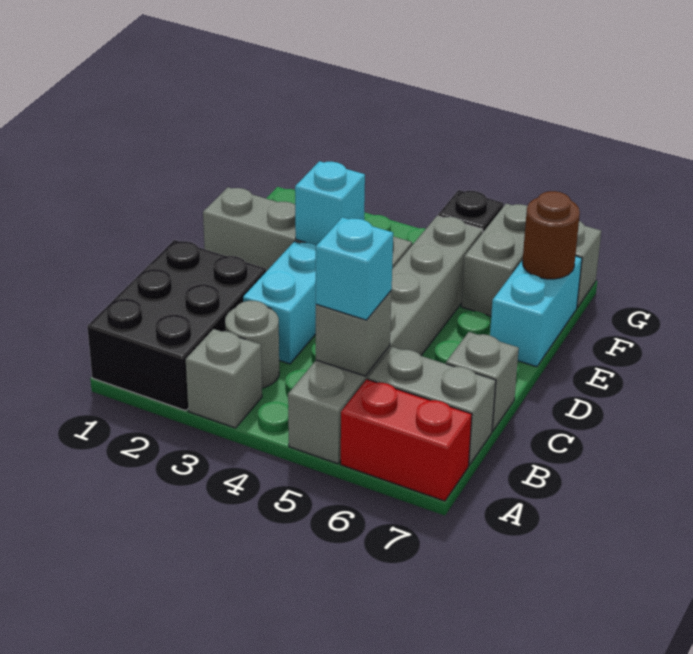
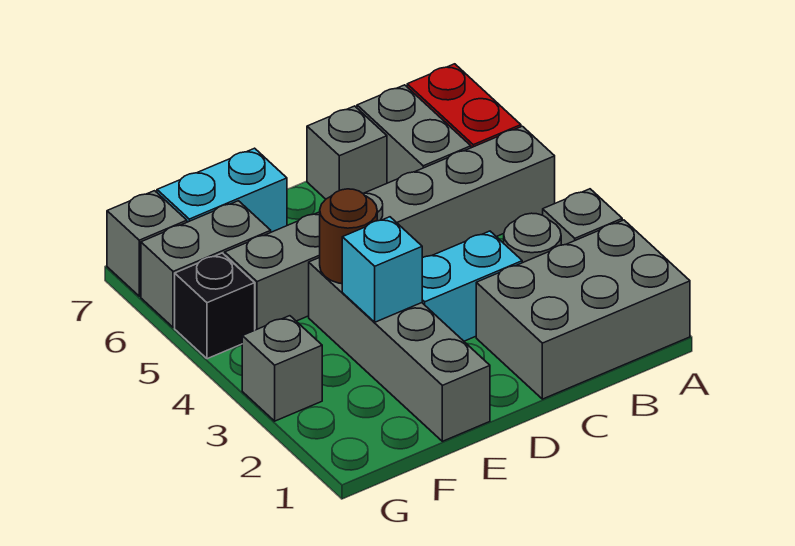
black brick A1:C2 level 1 -> grey brick A1:C2 level 1
grey brick B5 level 2 -> grey brick G3 level 1
cyan brick B5 level 3 -> none
brown round brick F7 level 2 -> brown round brick E4 level 2

